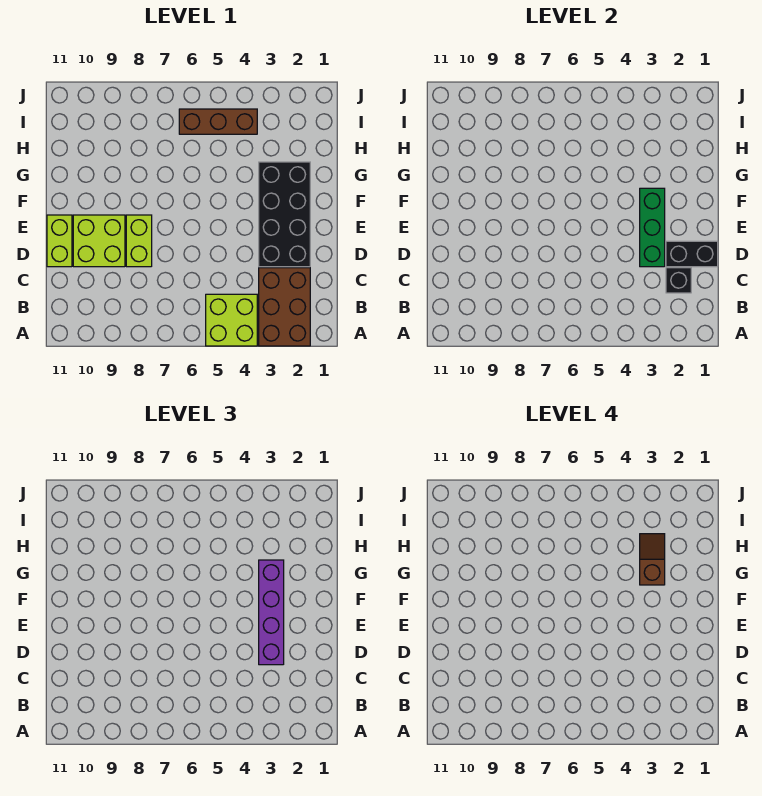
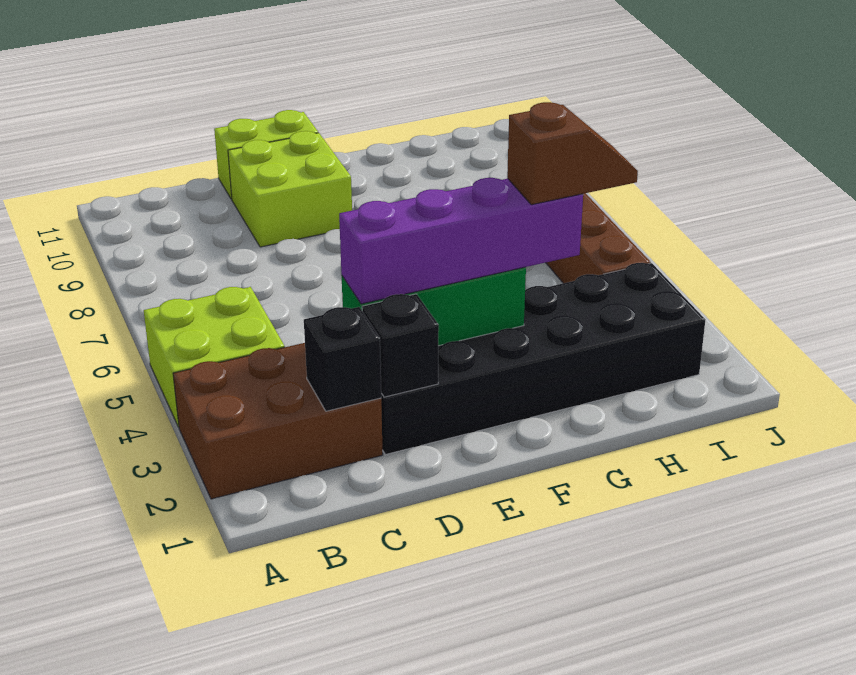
black brick D1:D2 level 2 -> black brick D2 level 2
black brick D2:G3 level 1 -> black brick D2:I3 level 1
lime brick D8:E8 level 1 -> none

